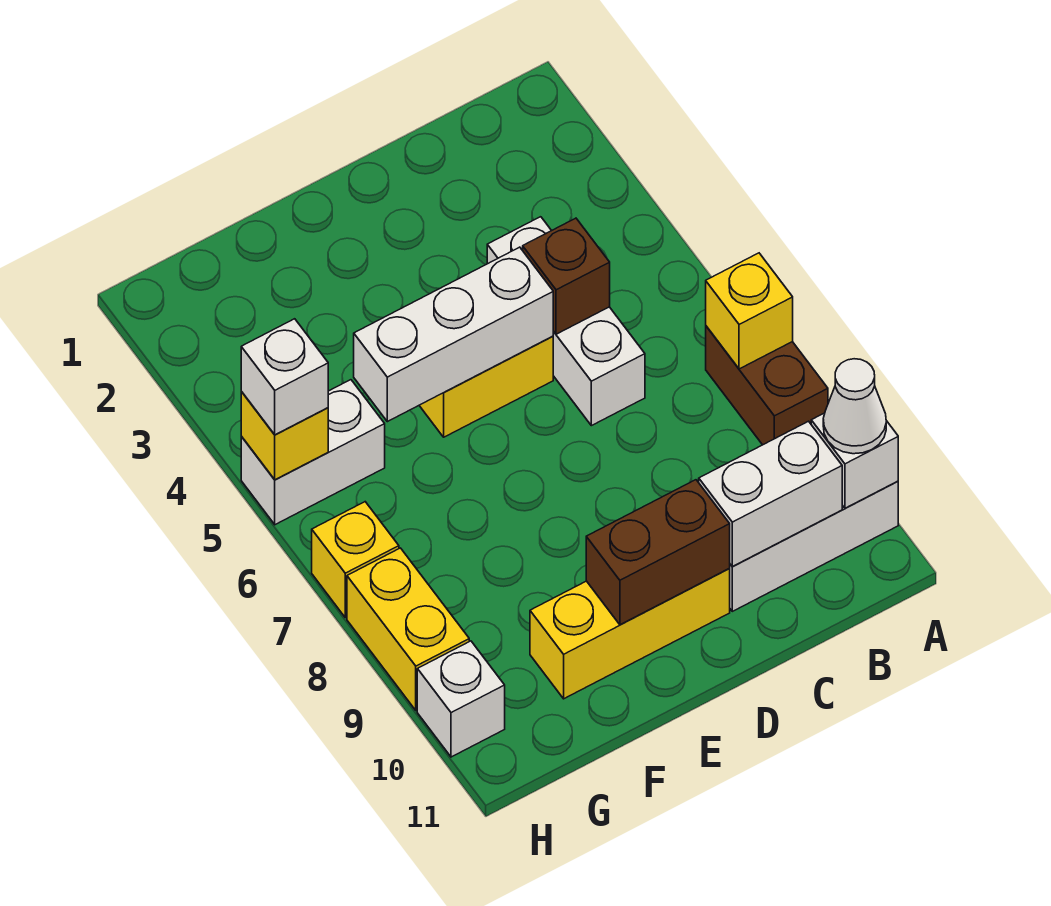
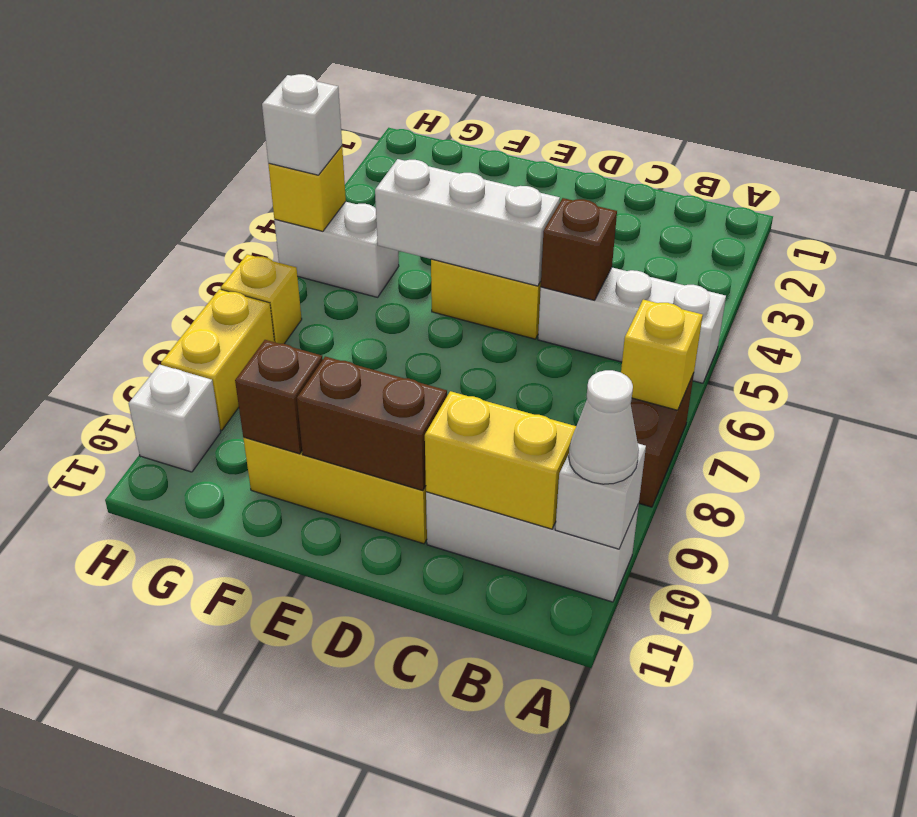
white brick B10:C10 level 2 -> yellow brick B10:C10 level 2
white brick C4:C6 level 1 -> white brick A5:C5 level 1
none -> brown brick F10 level 2

